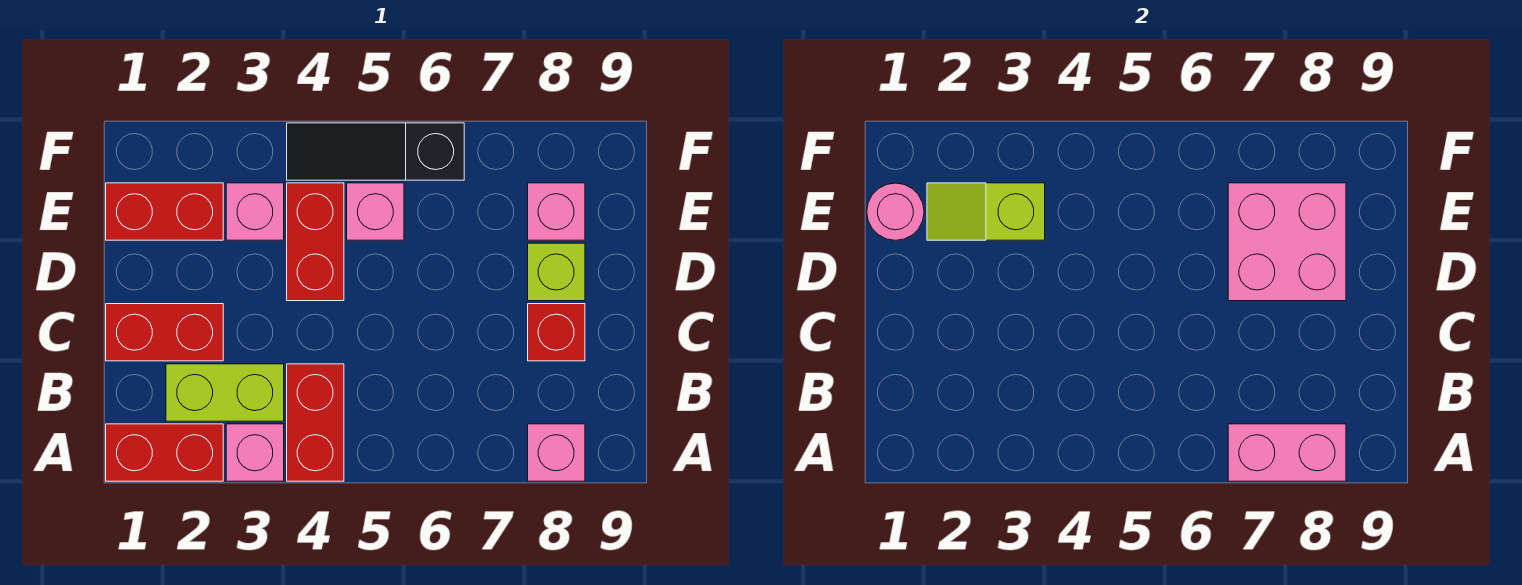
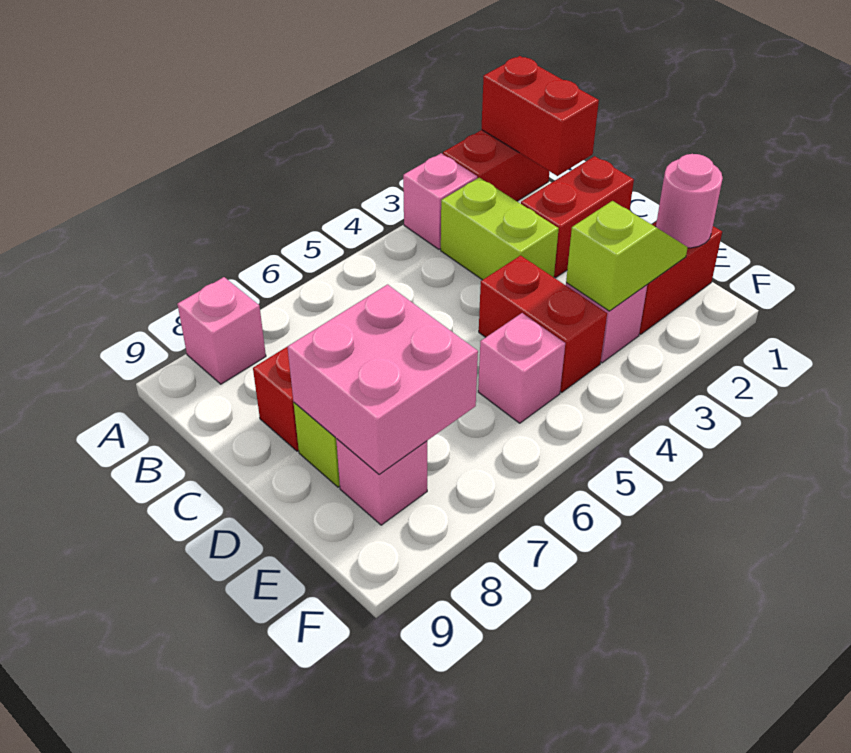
red brick A4:B4 level 1 -> red brick A1:B1 level 2
pink brick A7:A8 level 2 -> none
lime brick B2:B3 level 1 -> lime brick B3:C3 level 1
black slope F4:F6 level 1 top 6 -> none

